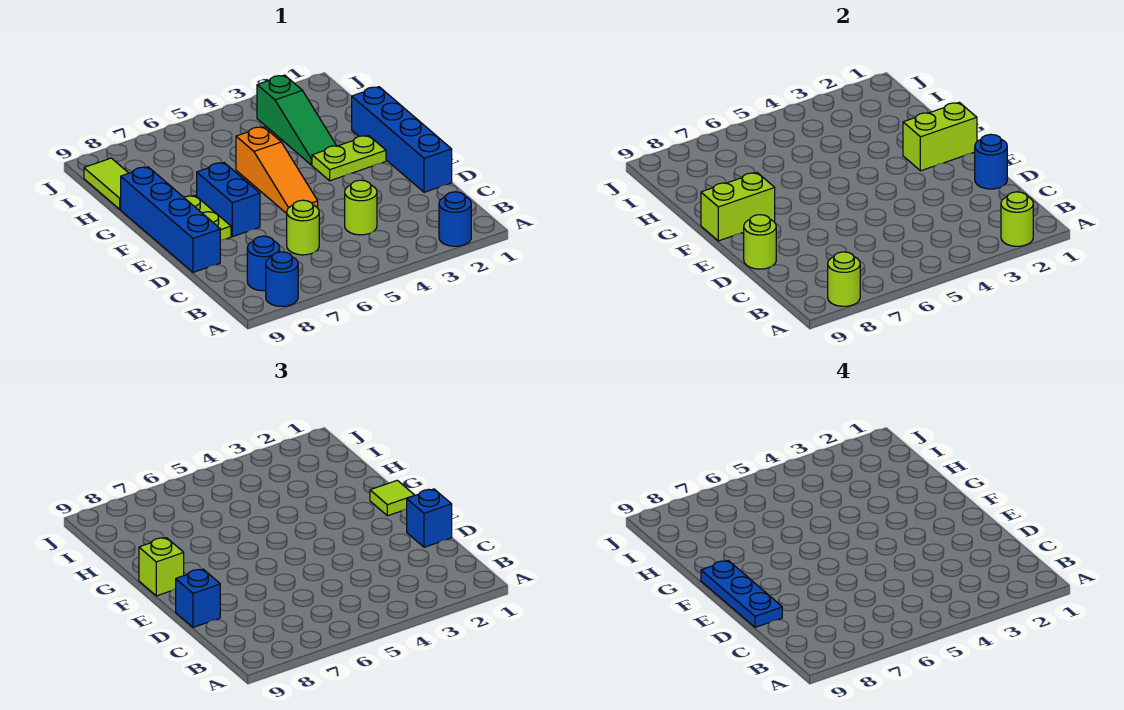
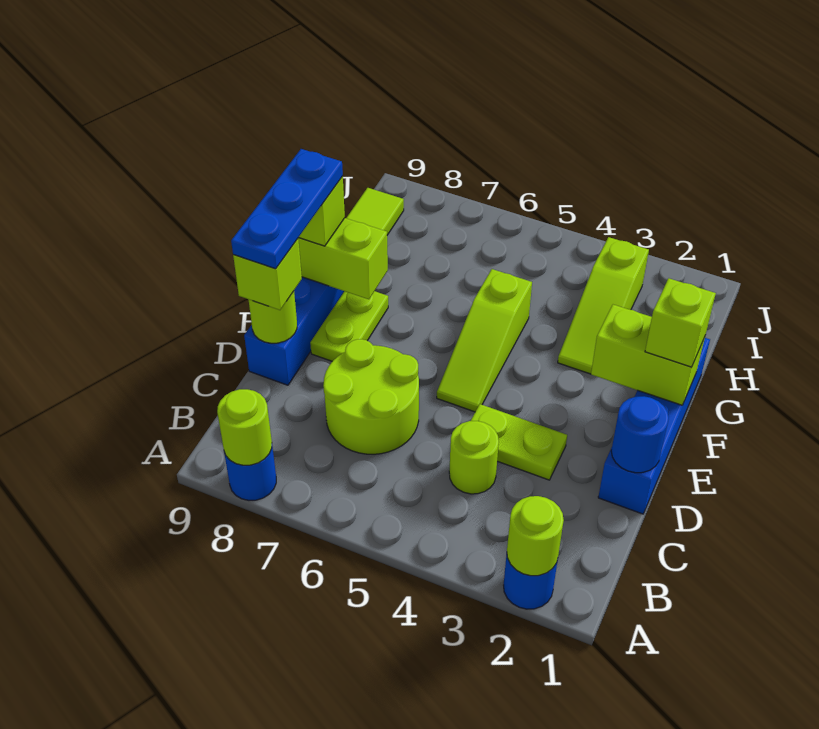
blue round brick B8 level 1 -> none
lime round brick C6 level 1 -> lime round brick C6:D7 level 1
blue brick D1 level 3 -> none
blue brick D9 level 3 -> lime brick D9 level 3
orange slope E5:G5 level 1 top G -> lime slope E5:G5 level 1 top G
blue brick E7:F7 level 1 -> none
lime tile F1 level 3 -> lime brick F1 level 3
lime plate F2:F3 level 1 -> lime plate D3:D4 level 1
green slope G3:I3 level 1 top I -> lime slope G3:I3 level 1 top I

